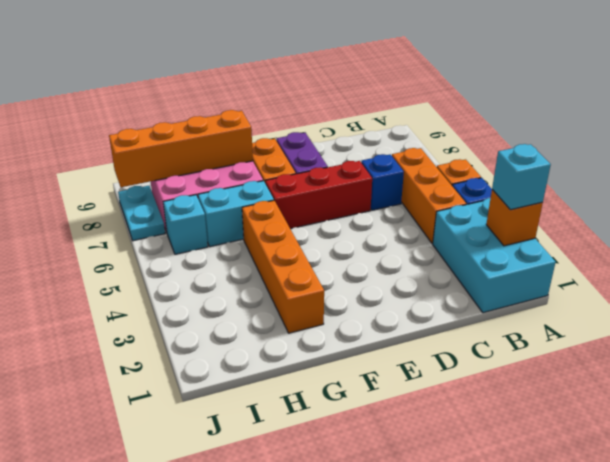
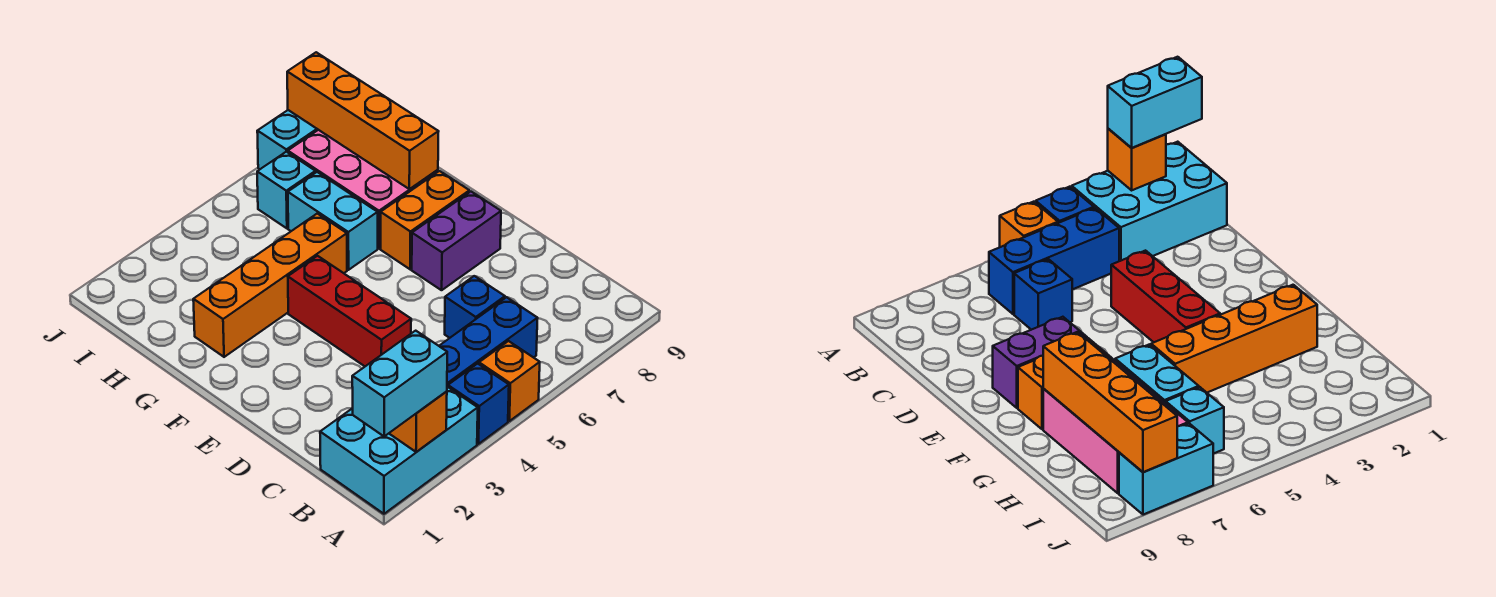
cyan brick A2 level 3 -> cyan brick A1:A2 level 3
orange brick B4:B6 level 1 -> blue brick B4:B6 level 1
red brick D6:F6 level 1 -> red brick D4:F4 level 1
cyan plate J7:J8 level 1 -> cyan brick J7:J8 level 1

